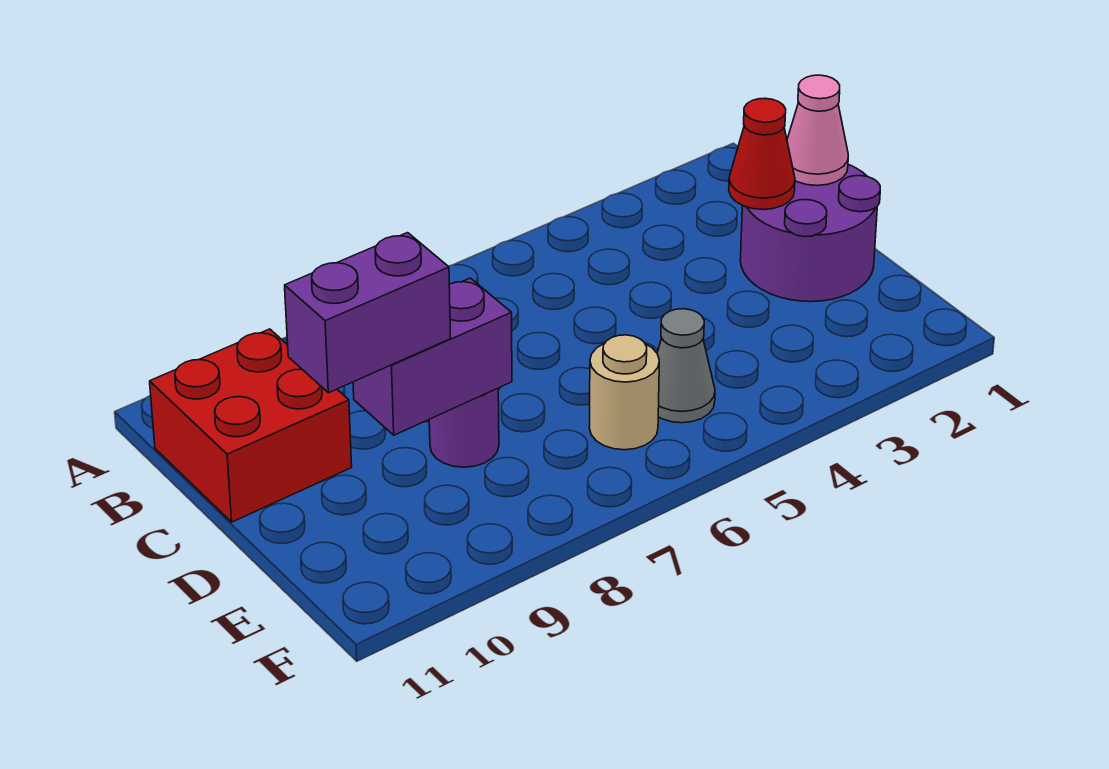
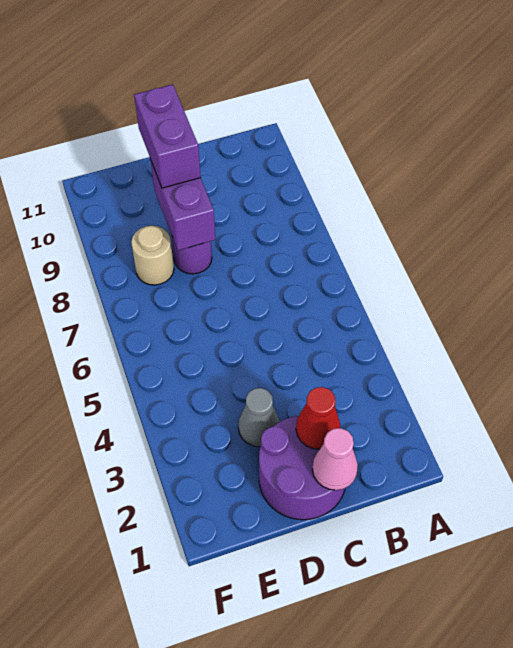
red brick B10:C11 level 1 -> none
grey cone E5 level 1 -> grey cone D3 level 1
tan round brick E6 level 1 -> tan round brick E8 level 1

